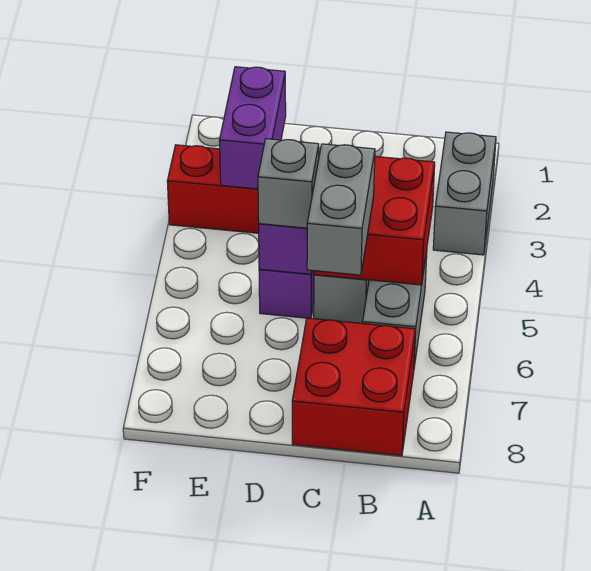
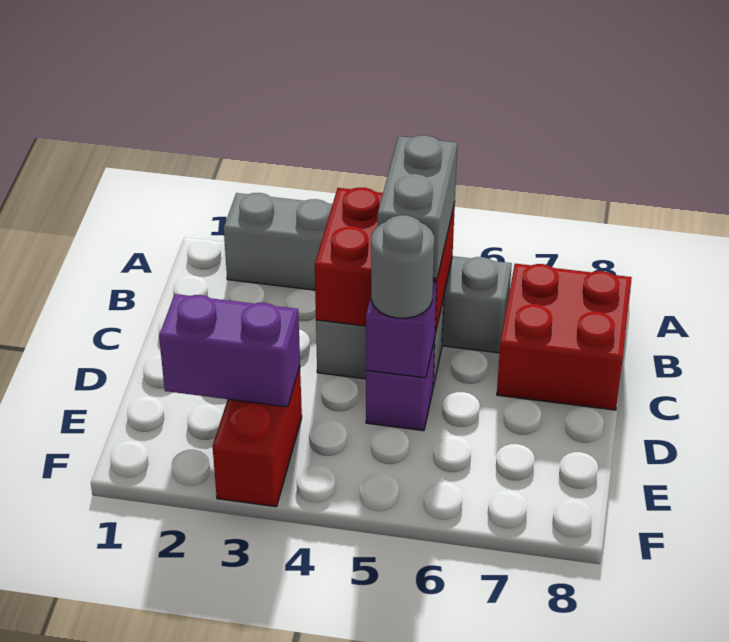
grey brick C5:C6 level 3 -> grey brick B5:C5 level 3
grey brick D5 level 3 -> grey round brick D5 level 3

